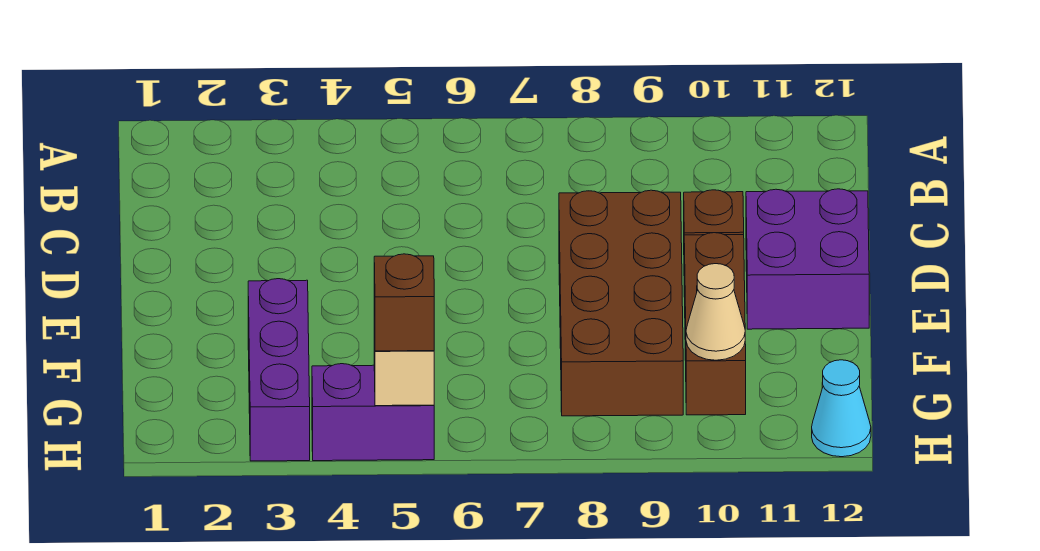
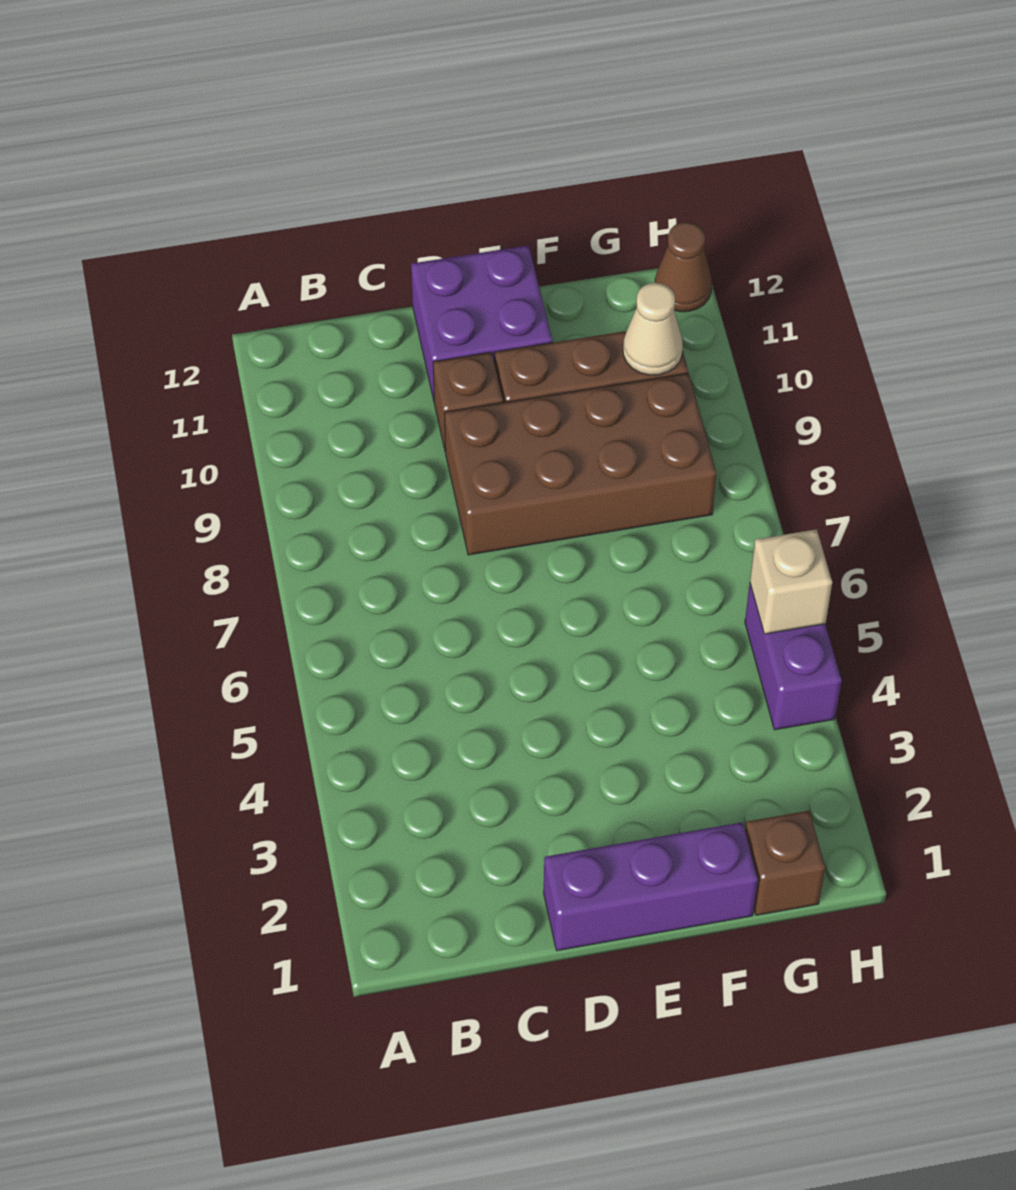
purple brick F3:H3 level 1 -> purple brick D1:F1 level 1
brown brick H5 level 3 -> brown brick G1 level 1
cyan cone H12 level 1 -> brown cone H12 level 1

